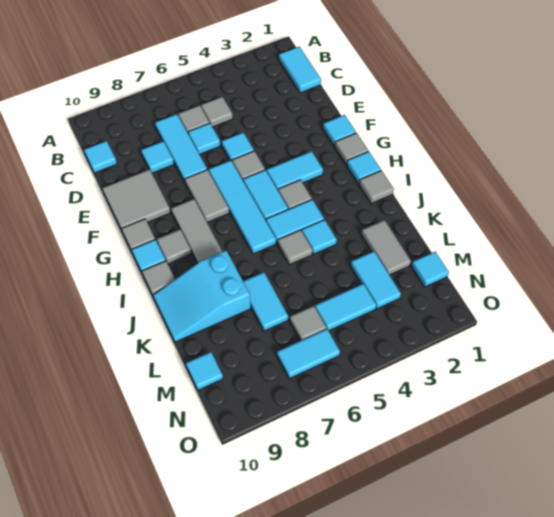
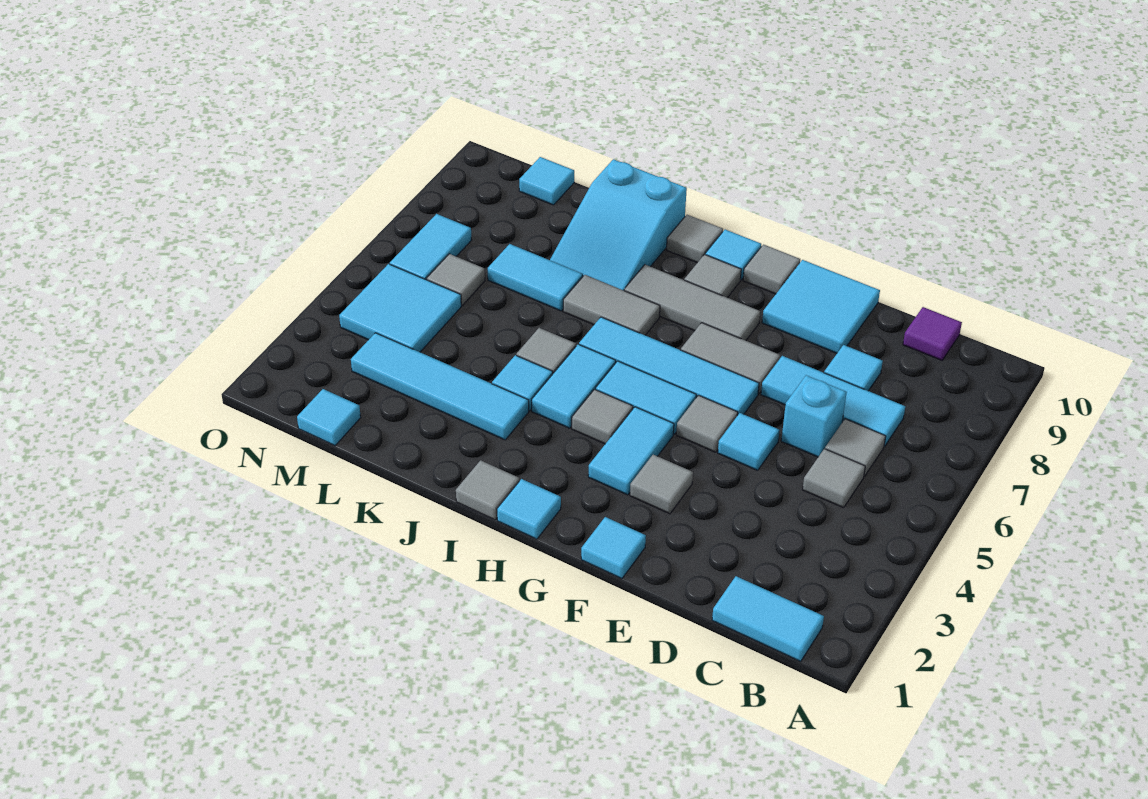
cyan tile C10 level 1 -> purple tile C10 level 1
cyan tile D6 level 1 -> cyan brick D6 level 1
grey tile E9:F10 level 1 -> cyan tile E9:F10 level 1
grey tile G1 level 1 -> grey tile F3 level 1
cyan slope J8:K10 level 1 top 8 -> cyan slope J8:K10 level 1 top 10
grey tile K2:L2 level 1 -> grey tile I7:J7 level 1
cyan tile L3:M3 level 1 -> cyan tile J3:M3 level 1
cyan tile M4:M5 level 1 -> cyan tile M4:N5 level 1

